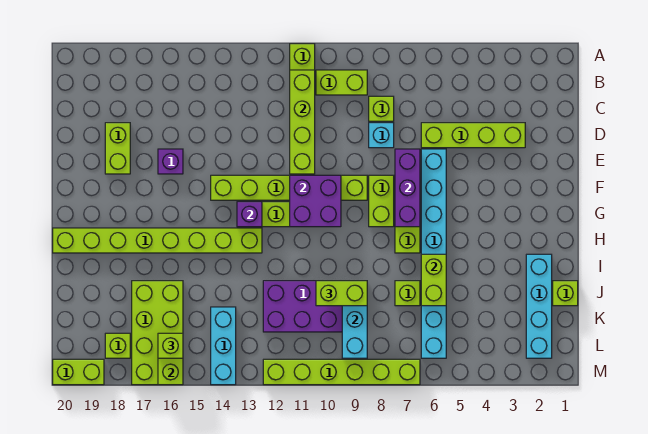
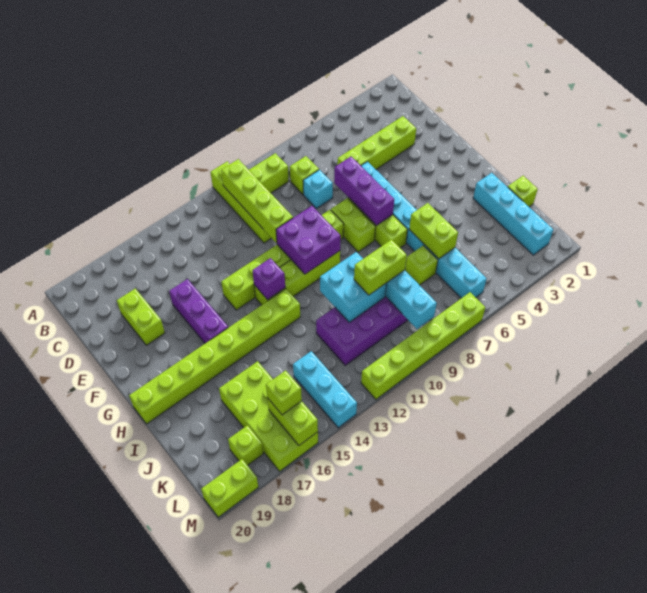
purple brick E16 level 1 -> purple brick E16:G16 level 1
none -> cyan brick I10:J11 level 2

